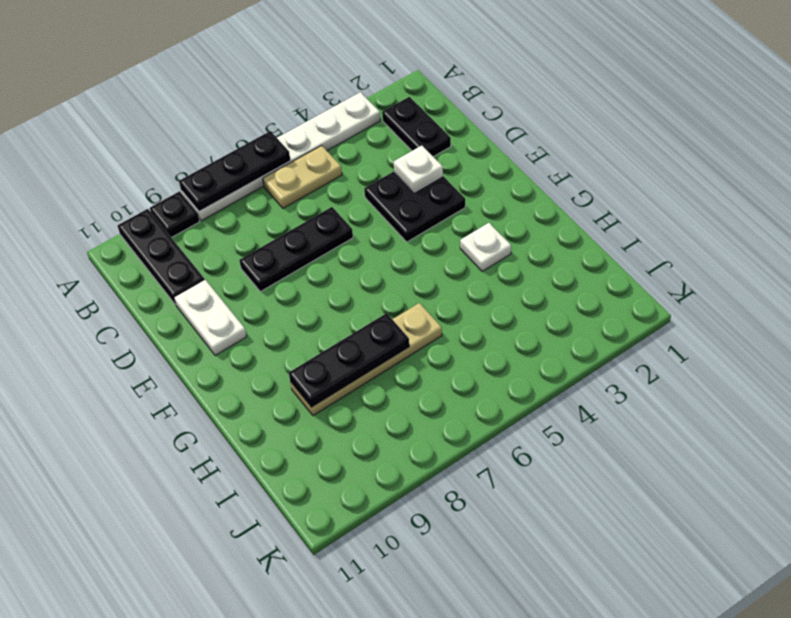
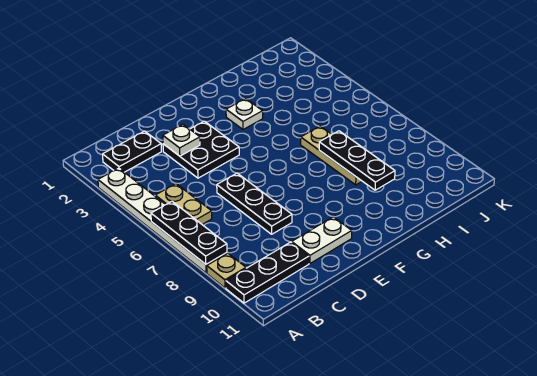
black plate A9 level 1 -> tan plate A9 level 1
tan plate H6:H9 level 1 -> tan plate H6:H8 level 1

